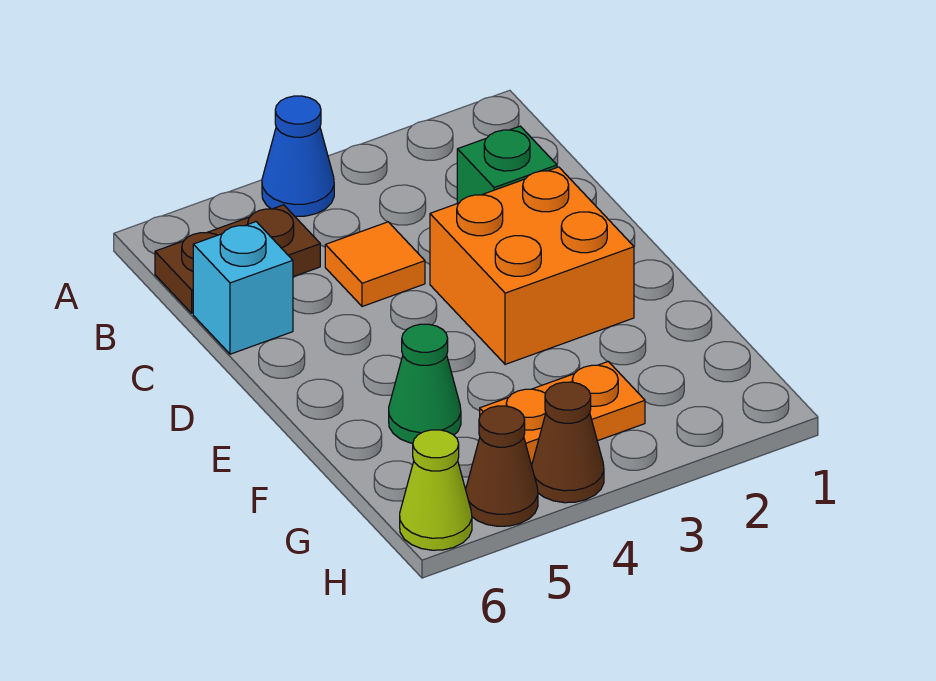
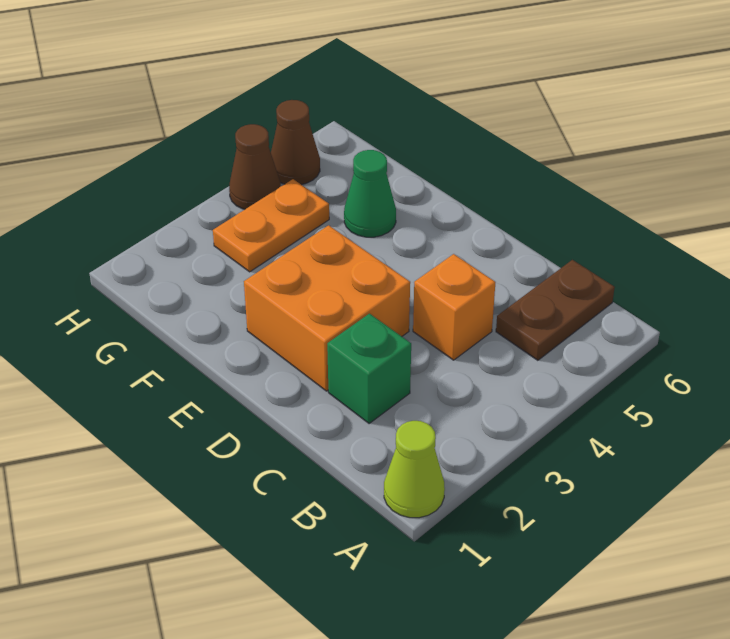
blue cone A4 level 1 -> none
orange tile C4 level 1 -> orange brick C4 level 1
cyan brick C6 level 1 -> none
lime cone H6 level 1 -> lime cone A1 level 1

